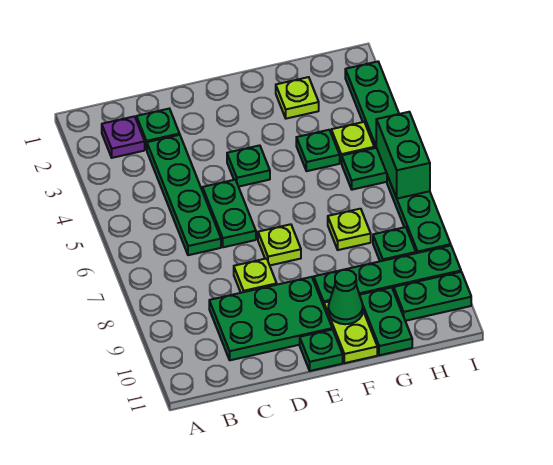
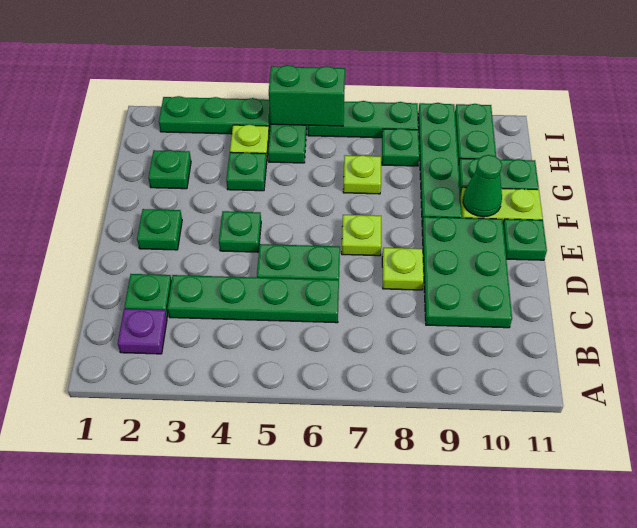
none -> green plate E2 level 1
lime plate G2 level 1 -> green plate G2 level 1

